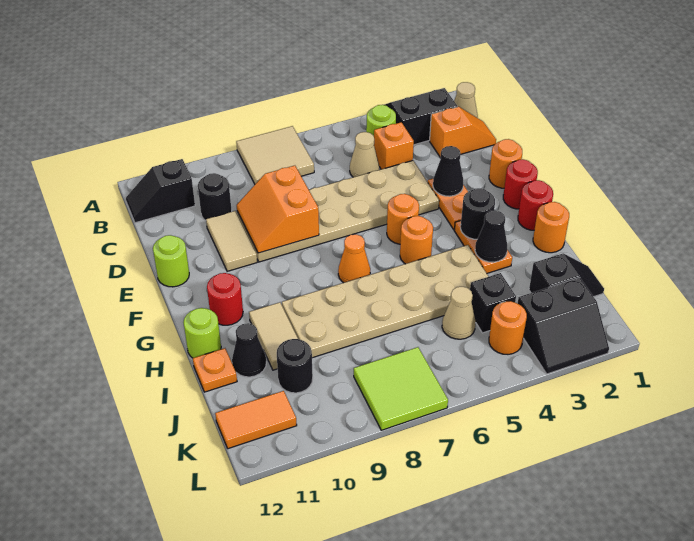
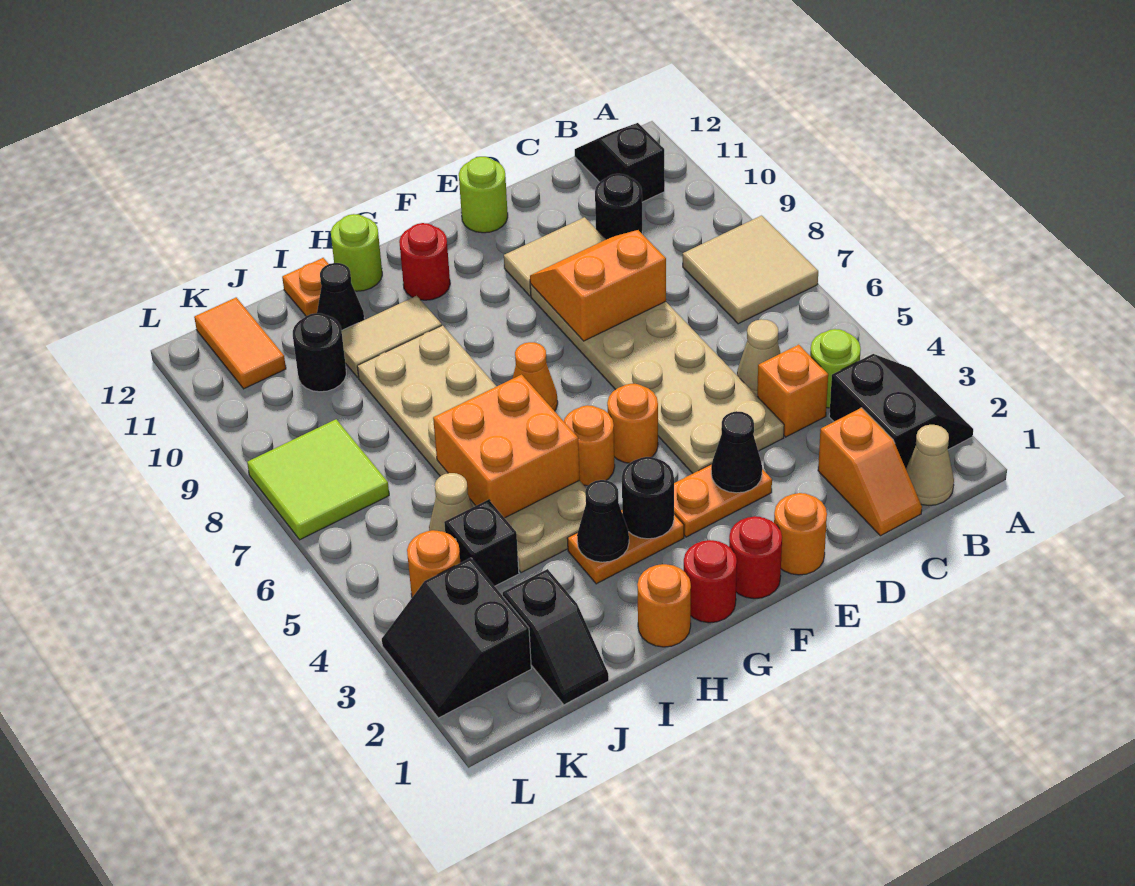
none -> orange brick H5:I6 level 2

